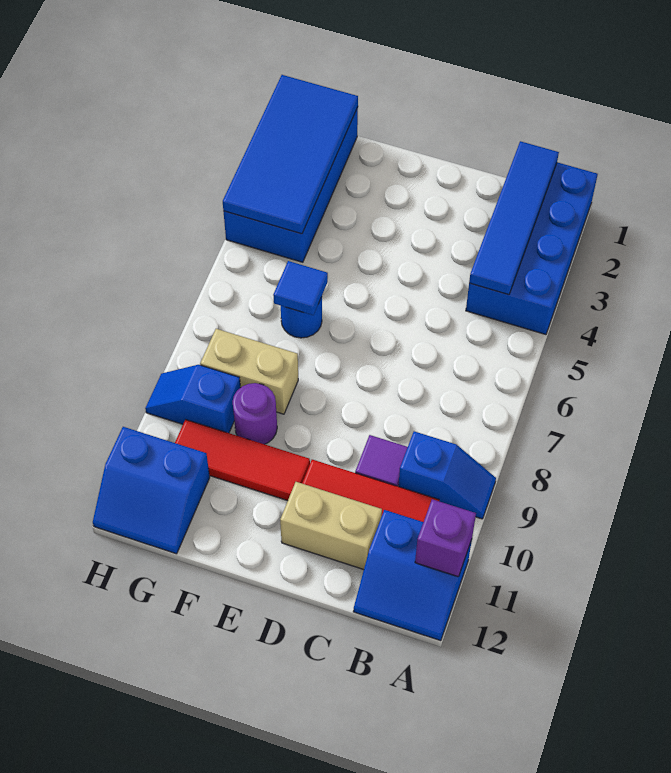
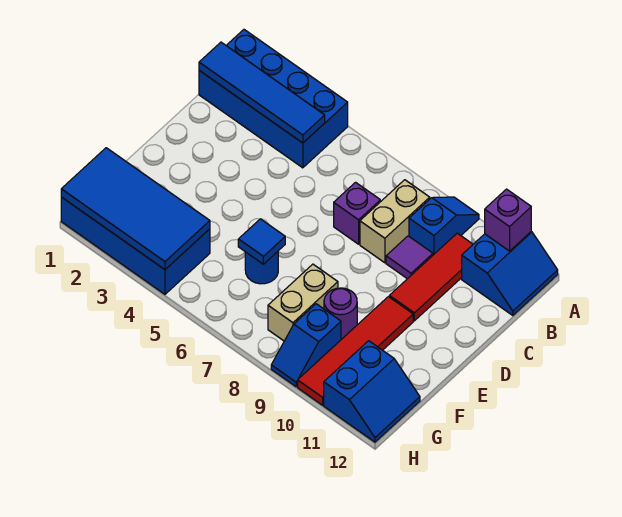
none -> purple brick C7 level 1
tan brick C11:D11 level 1 -> tan brick B8:C8 level 1
red tile E10:G10 level 1 -> red tile E10:H10 level 1

